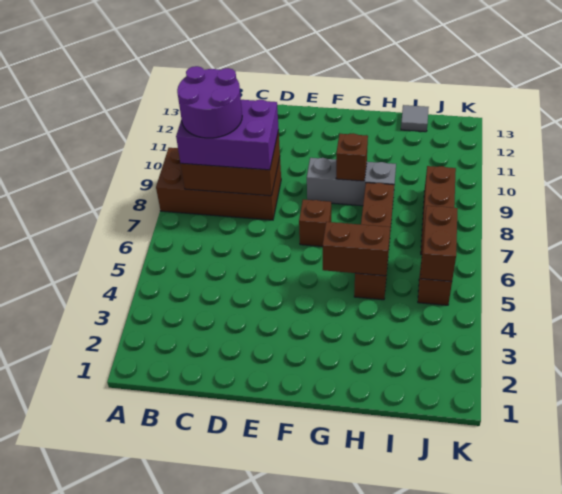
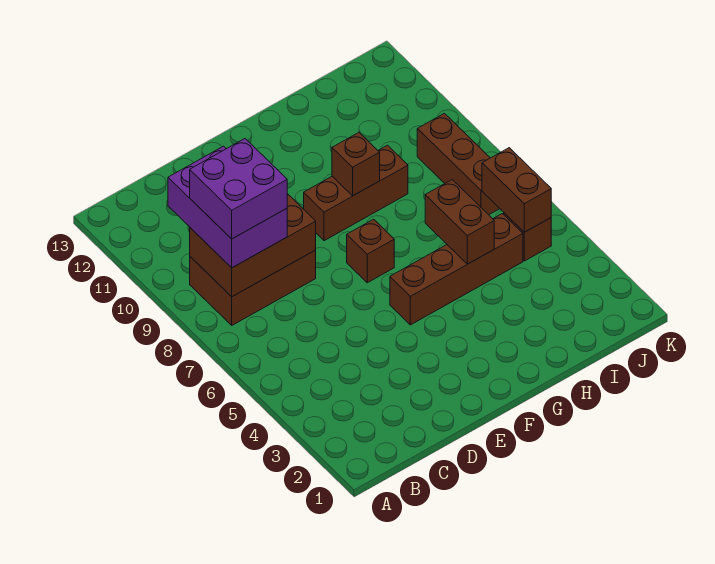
brown brick A8:D9 level 1 -> brown brick B8:D9 level 1
purple brick B8:D9 level 3 -> purple brick B8:C10 level 3
purple round brick B8:C9 level 4 -> purple brick B8:C9 level 4
grey brick F9:H9 level 1 -> brown brick F9:H9 level 1
brown brick G5:H5 level 2 -> brown brick H5:H6 level 2
brown brick H5:H8 level 1 -> brown brick F5:I5 level 1
grey tile I13 level 1 -> none

